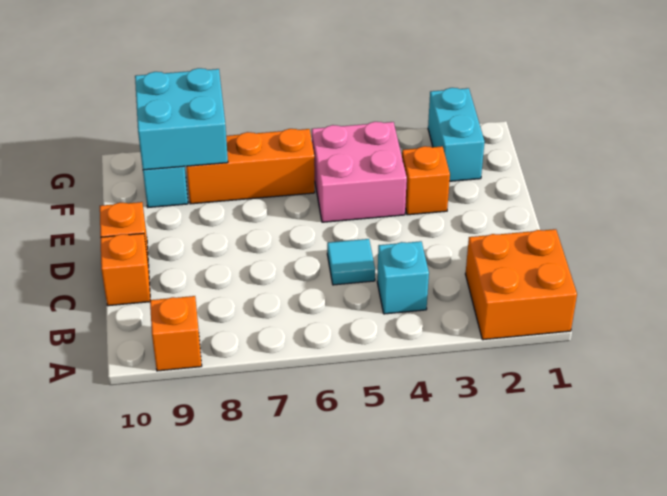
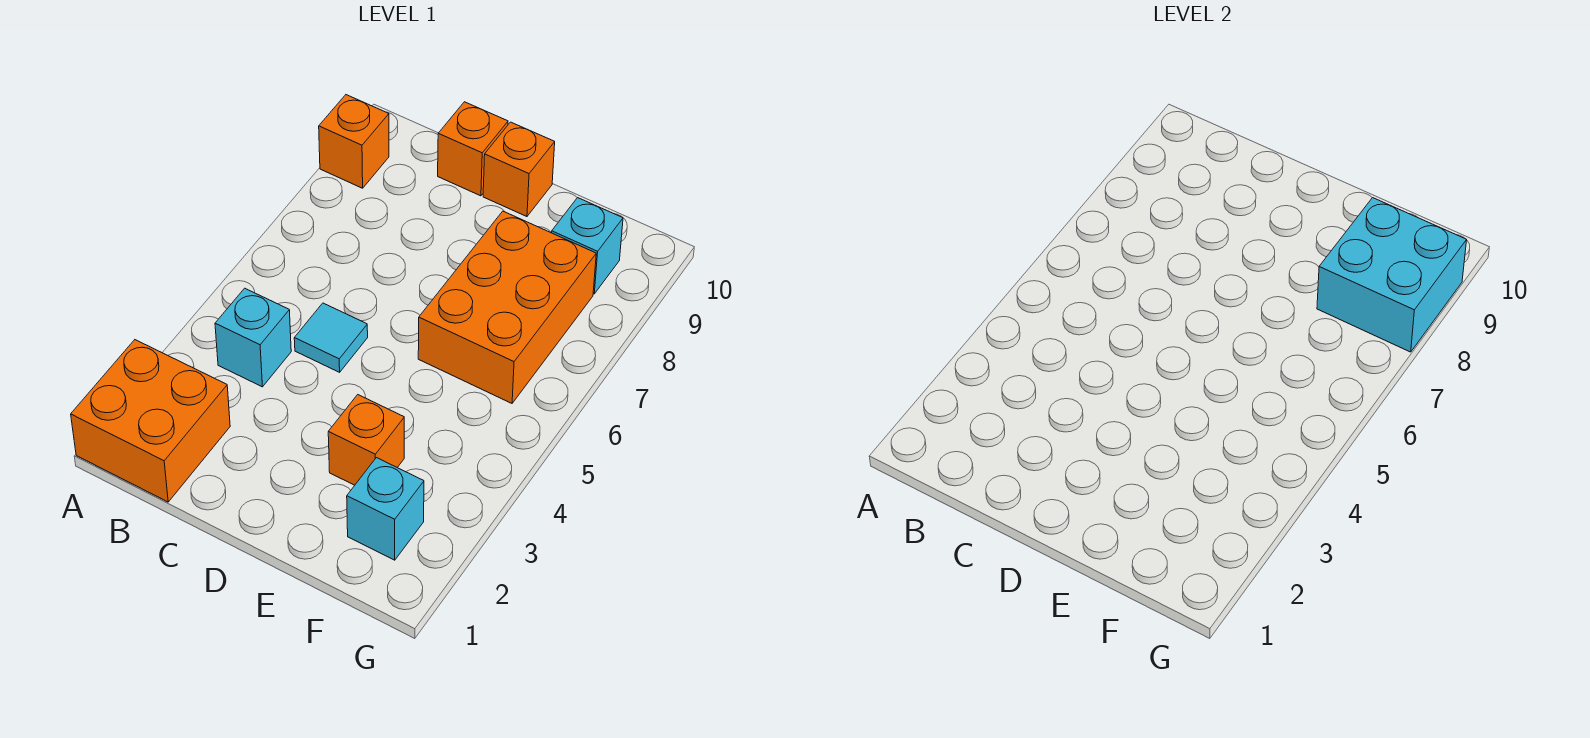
pink brick E4:F5 level 1 -> none
cyan brick F2:G2 level 1 -> cyan brick F2 level 1
orange brick F6:F8 level 1 -> orange brick E6:F8 level 1

